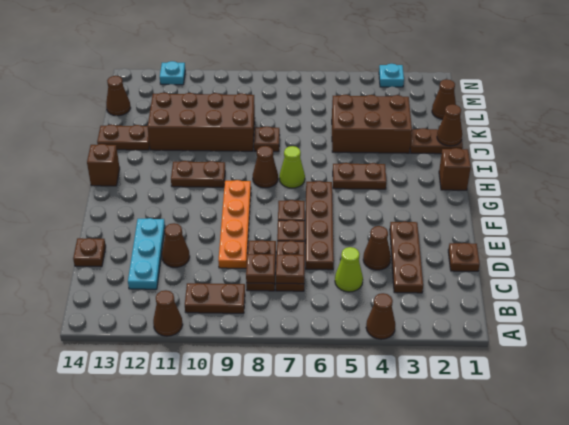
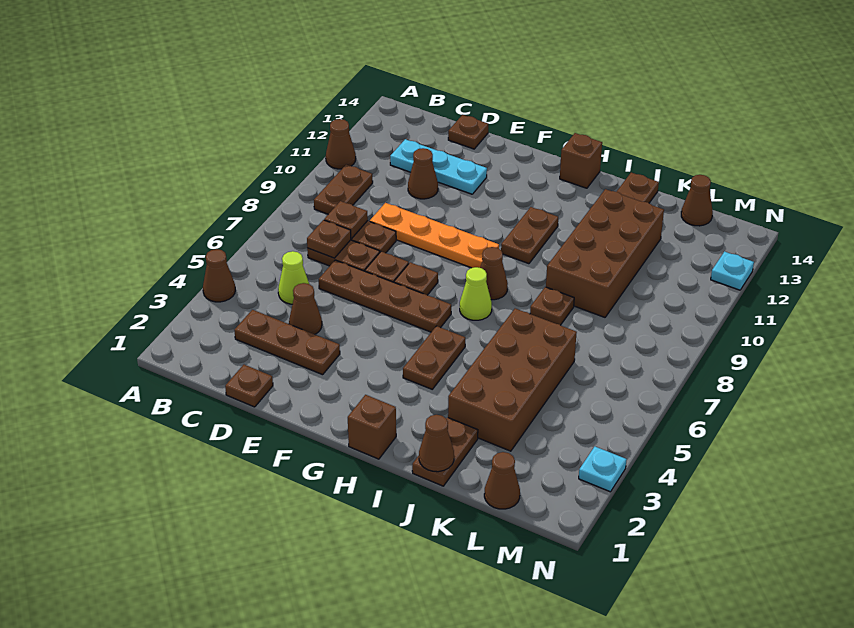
brown brick J3:K5 level 1 -> brown brick J3:K6 level 1

